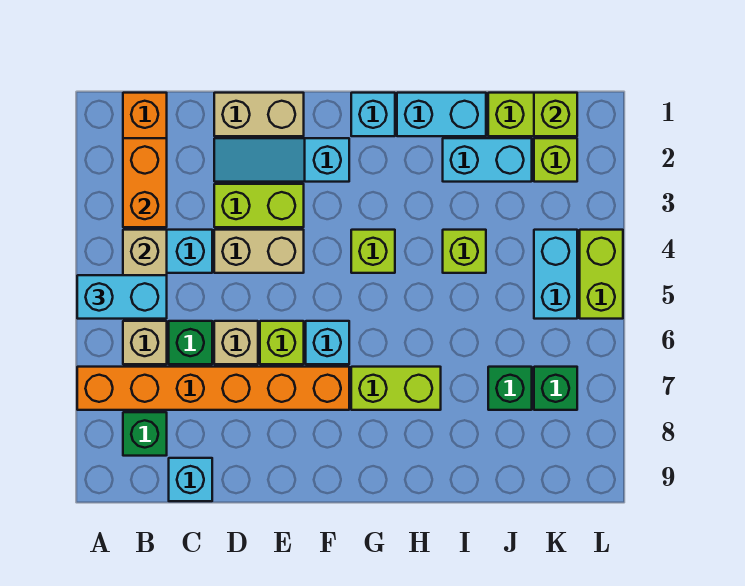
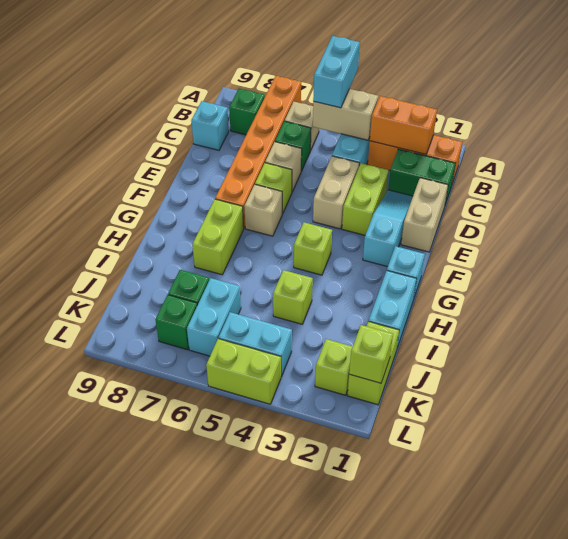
none -> green brick C1:C2 level 1
cyan brick F6 level 1 -> tan brick F6 level 1
cyan brick I2:J2 level 1 -> cyan brick J6:K6 level 1

